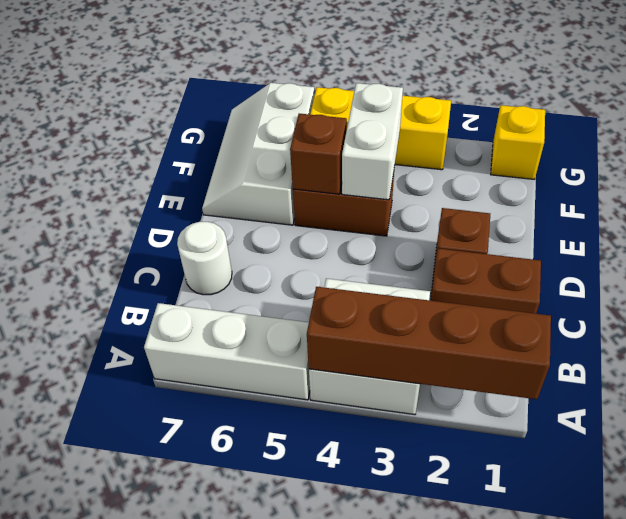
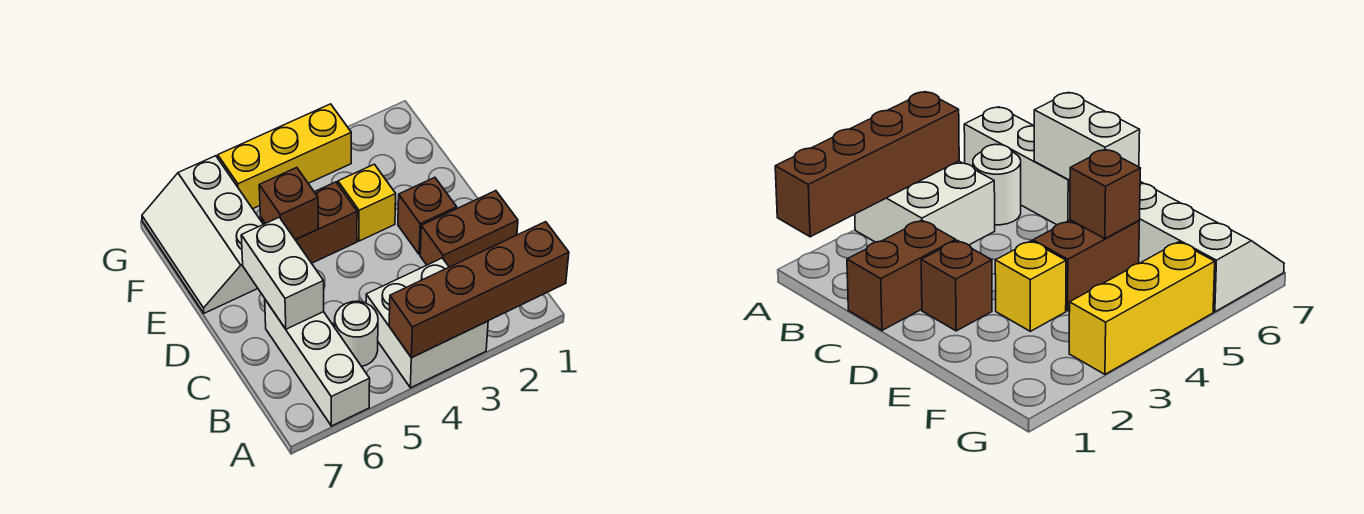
white brick A5:A7 level 1 -> white brick A6:C6 level 1
white round brick C7 level 1 -> white round brick B5 level 1
white brick E4:F4 level 2 -> white brick C6:D6 level 2
yellow brick G1 level 1 -> yellow brick E3 level 1

